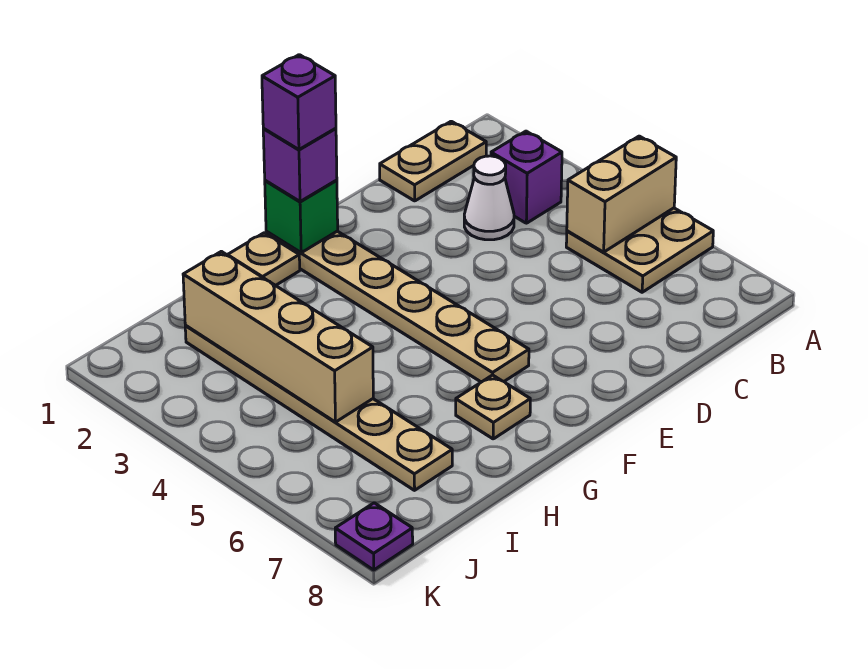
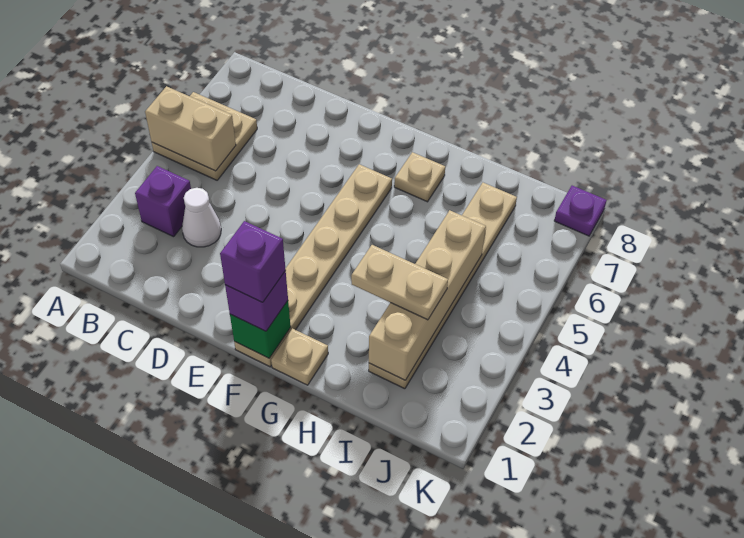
tan plate B1:C1 level 1 -> tan plate H3:I3 level 3

